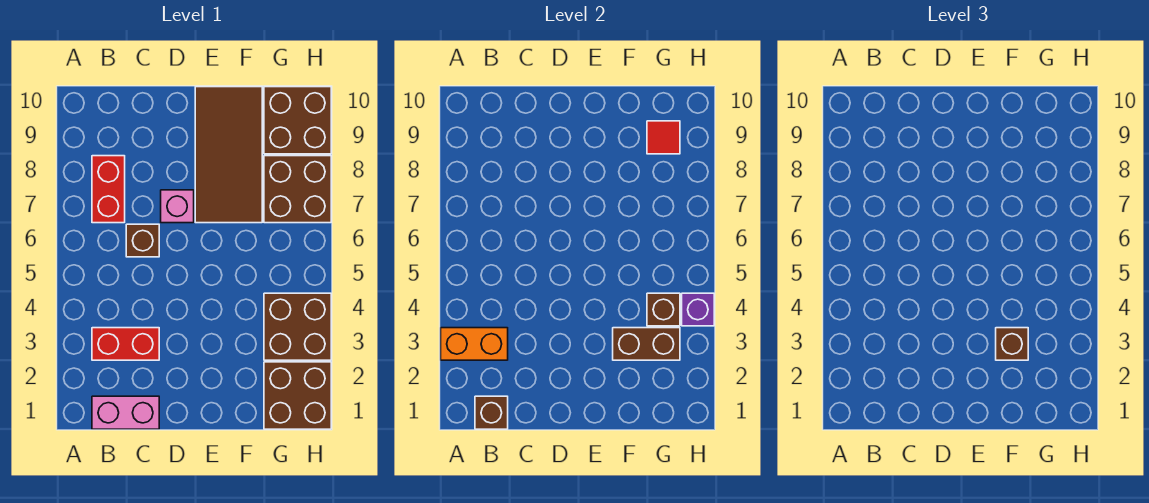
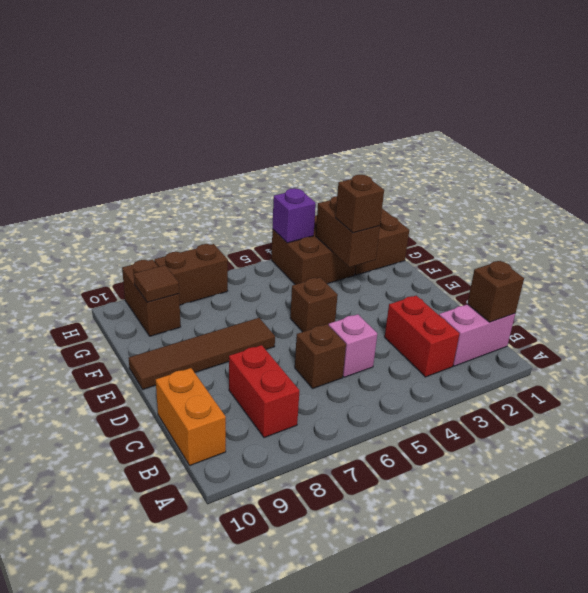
orange brick A3:B3 level 2 -> orange brick B10:C10 level 1
pink brick B1:C1 level 1 -> pink brick B1:B2 level 1
red brick B7:B8 level 1 -> red brick B8:C8 level 1
pink brick D7 level 1 -> pink brick C5 level 1
brown tile E7:F10 level 1 -> brown tile E7:E10 level 1
brown brick G4 level 2 -> brown brick E5 level 1
brown brick G7:H8 level 1 -> brown brick H7:H8 level 1
brown brick G9:H10 level 1 -> brown brick G9:H9 level 1
red tile G9 level 2 -> brown tile G9 level 2

